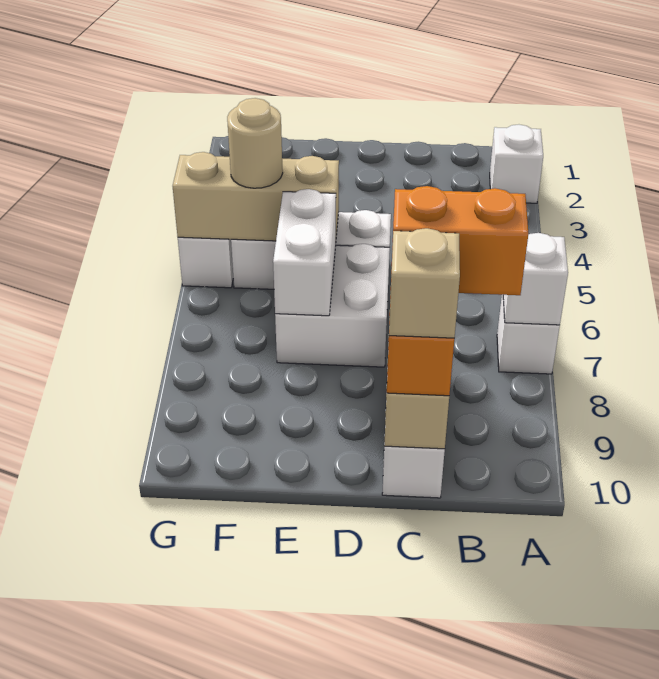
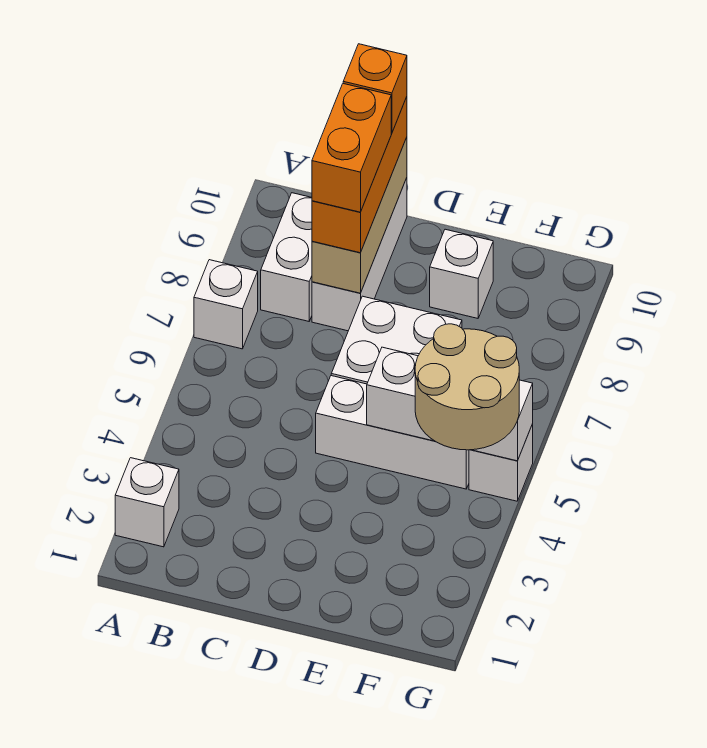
white brick A7 level 2 -> white brick E9 level 1
orange brick B9:C9 level 4 -> orange brick C8:C9 level 4
tan brick C10 level 4 -> orange brick C10 level 4
tan brick E5:G5 level 2 -> white brick E5:G5 level 2
white brick E6:E7 level 2 -> white brick B8:B9 level 1
tan round brick F5 level 3 -> tan round brick F4:G5 level 3

